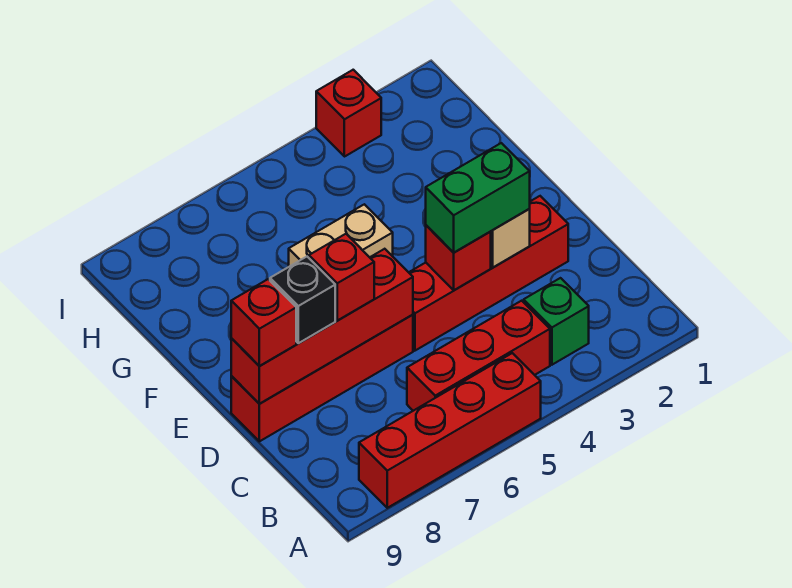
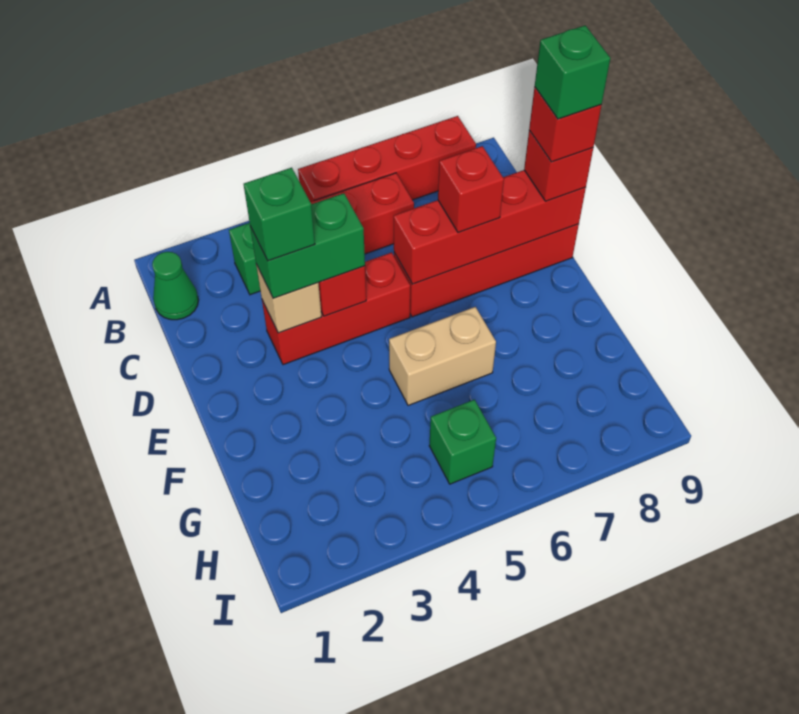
none -> green cone B1 level 1
red brick D2:D5 level 1 -> red brick D3:D5 level 1
none -> green brick D3 level 4
black brick D8 level 3 -> none
none -> green brick D9 level 5
none -> green brick H5 level 1
red brick I3 level 1 -> red brick D9 level 4

